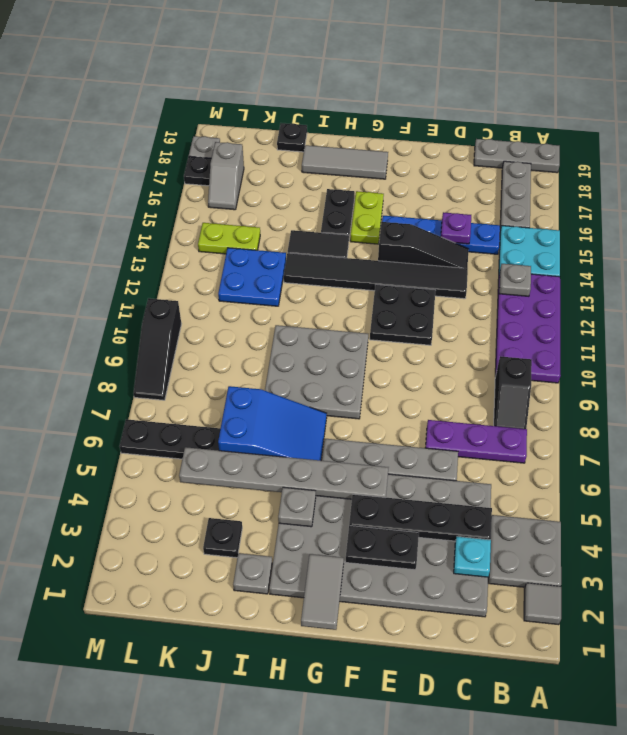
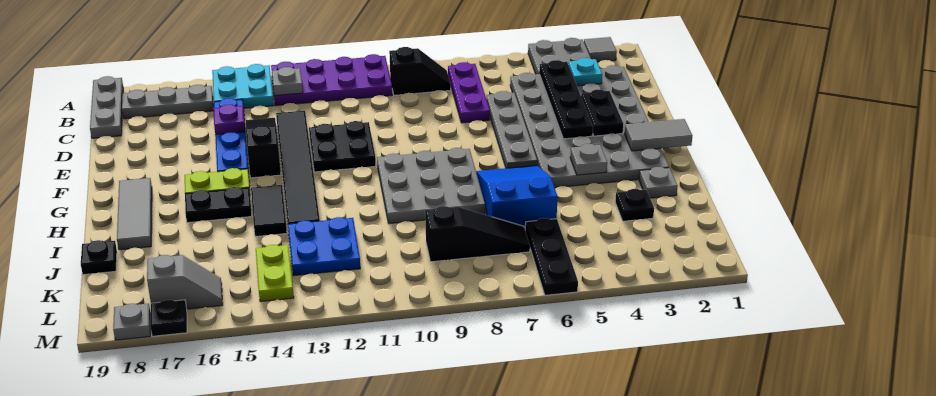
grey plate F5:K5 level 2 -> none
black slope M8:M10 level 1 top 10 -> black slope K7:K9 level 1 top 9

